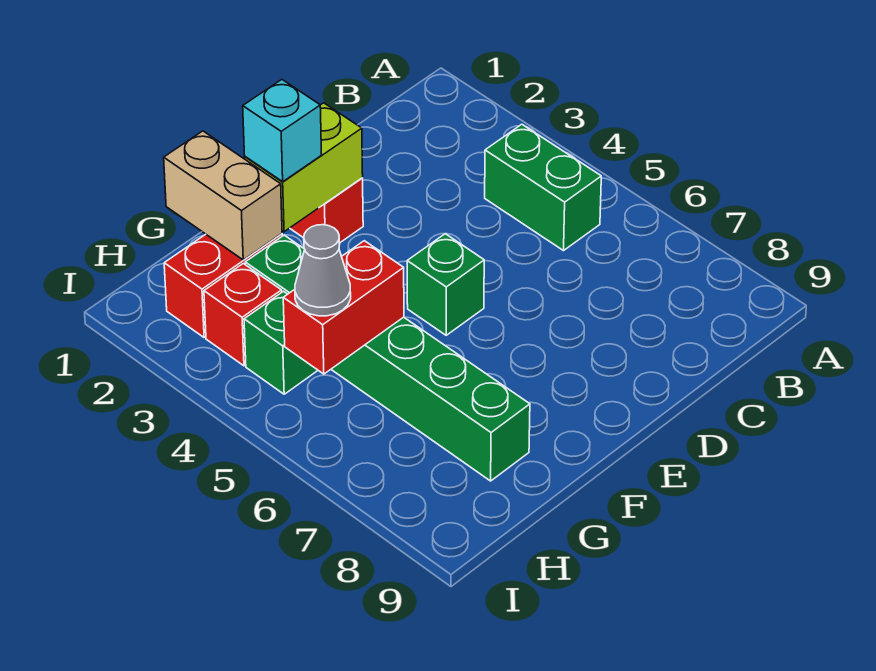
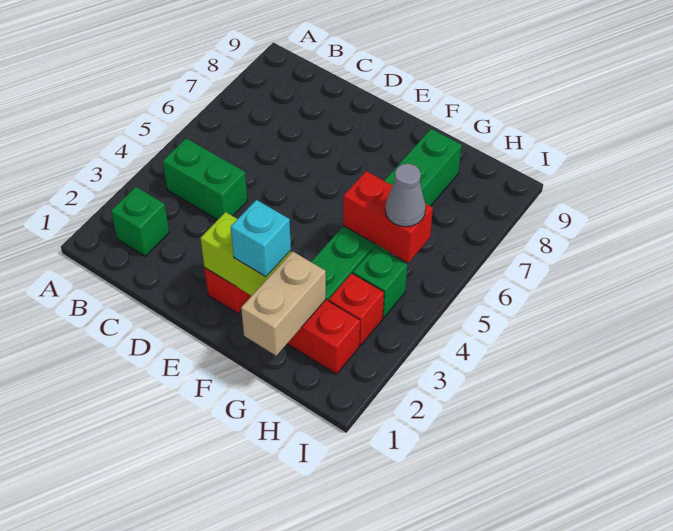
green brick B4:B5 level 1 -> green brick B4:C4 level 1
green brick E5 level 1 -> green brick B2 level 1

